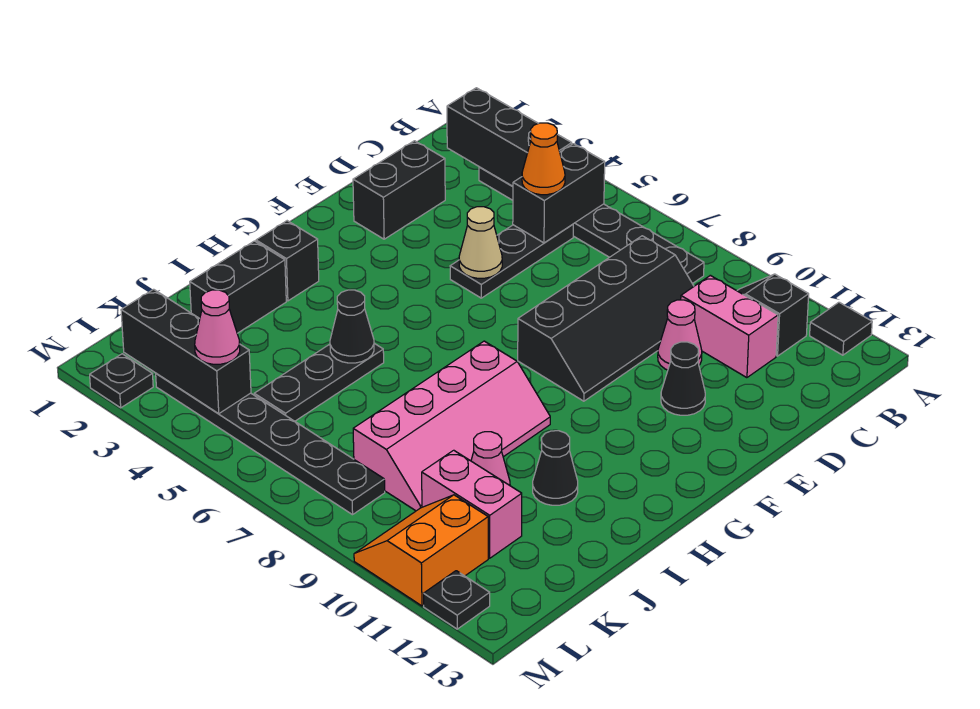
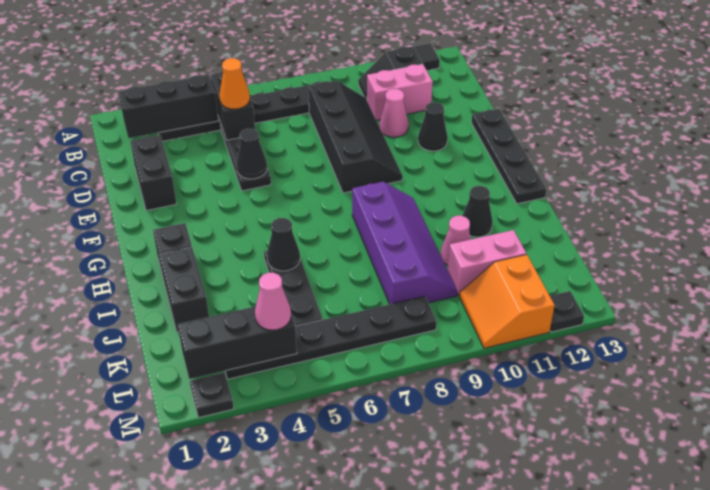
tan cone E5 level 2 -> black cone E5 level 2
none -> black plate E13:H13 level 1
pink slope H8:K9 level 1 top 8 -> purple slope H8:K9 level 1 top 8

